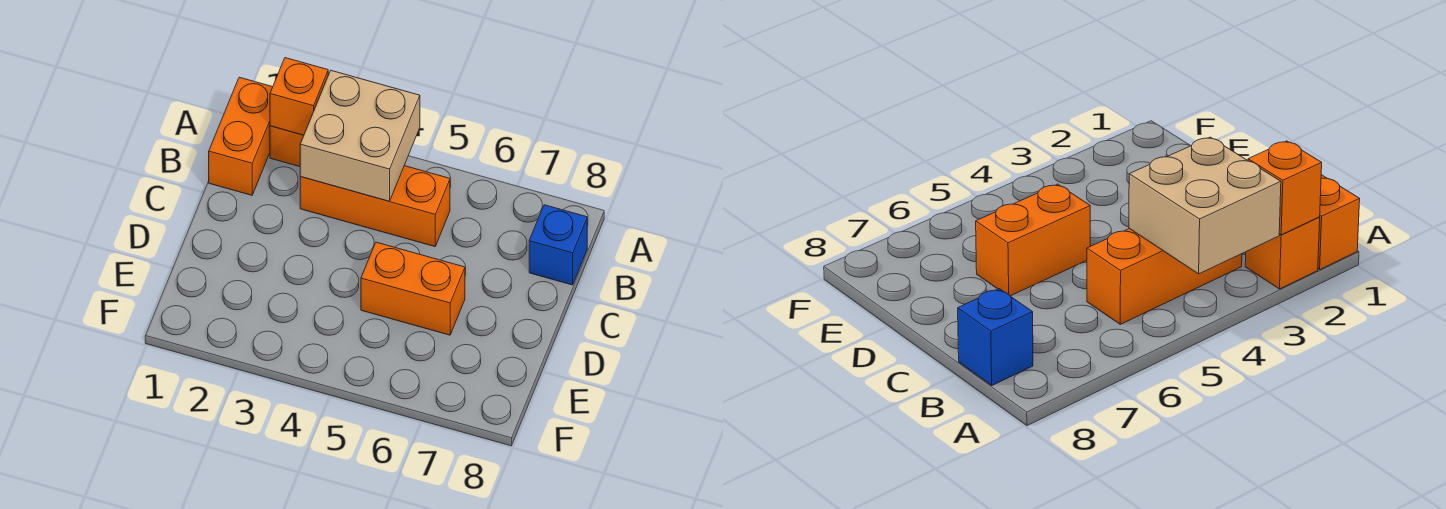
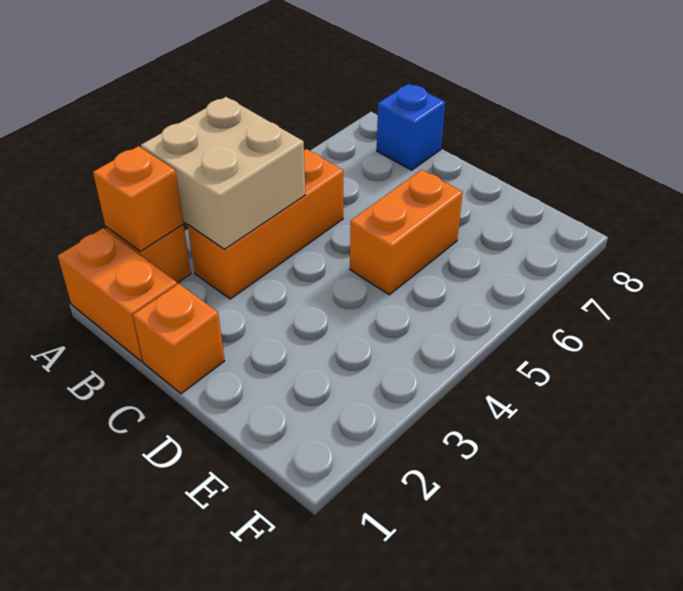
none -> orange brick C1 level 1

